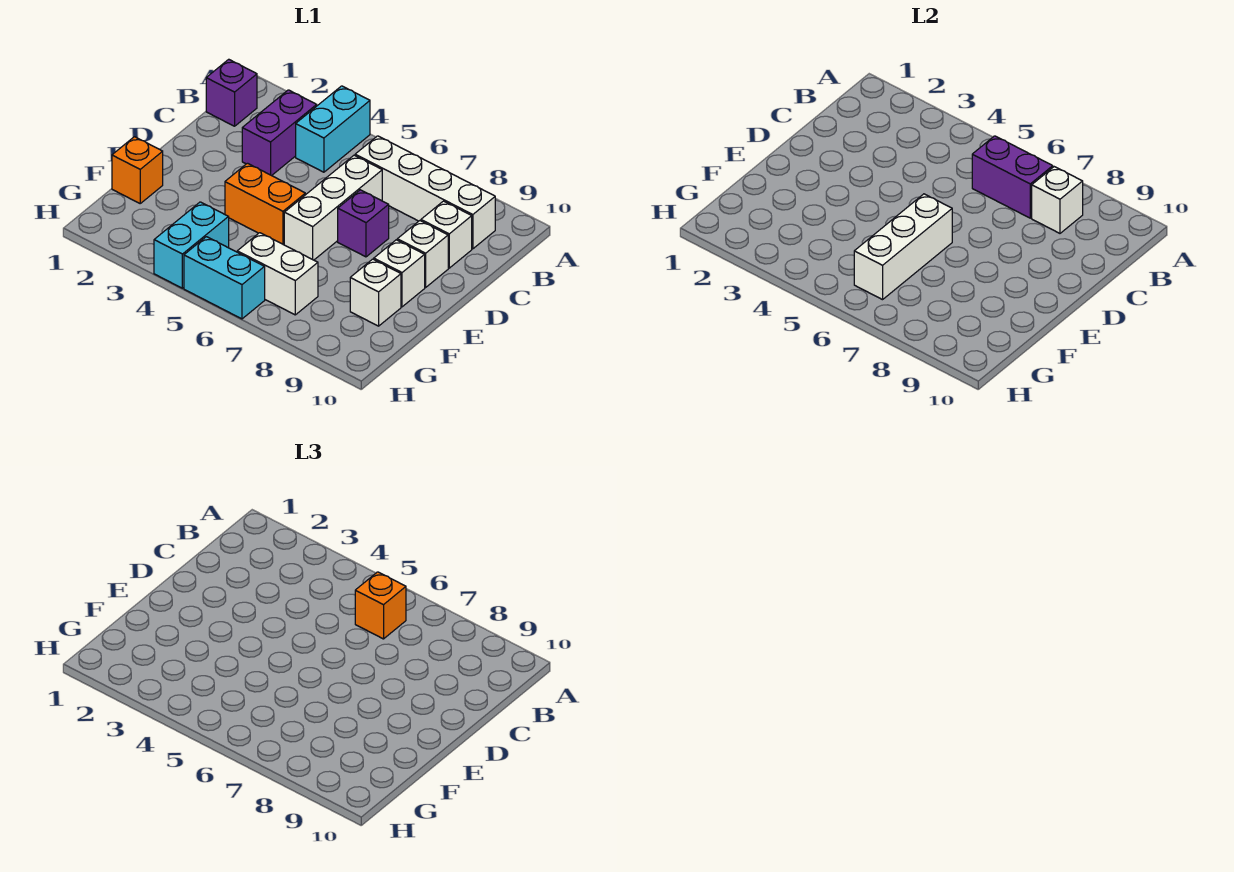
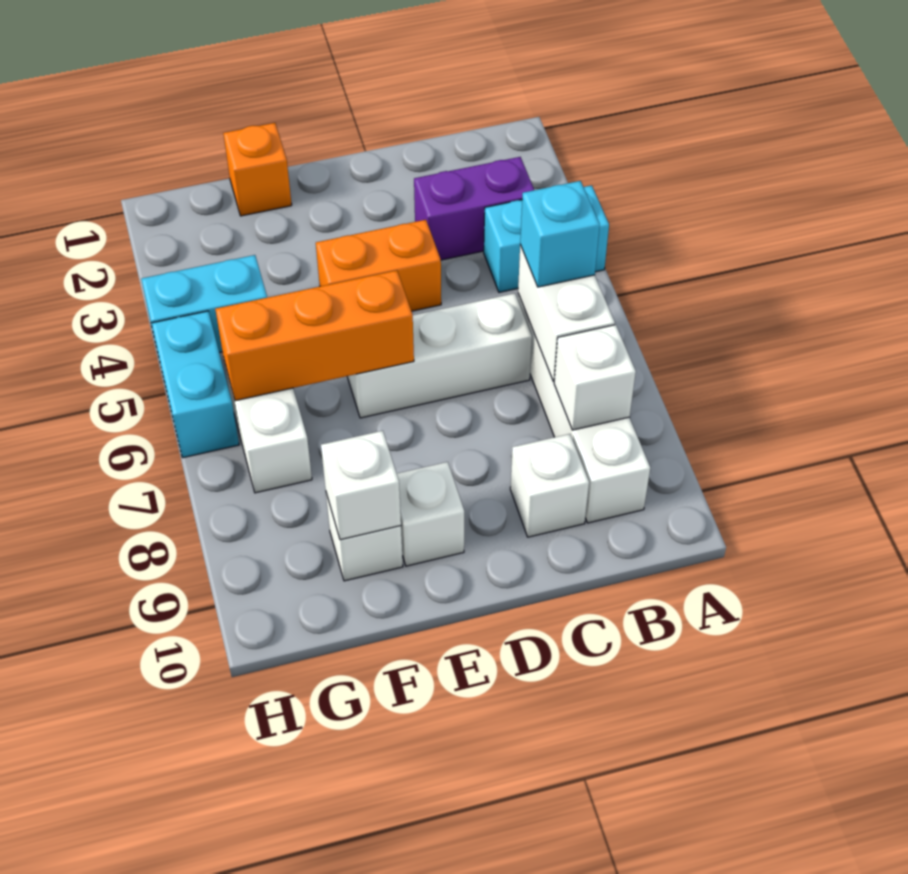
purple brick B1 level 1 -> none
purple brick B6:B7 level 2 -> white brick B6:B7 level 2
orange brick B6 level 3 -> cyan brick B6 level 3
purple brick D7 level 1 -> none
white brick D9 level 1 -> white brick F9 level 2
orange brick E4:E5 level 1 -> orange brick D4:E4 level 1
white brick E6:G6 level 2 -> orange brick E6:G6 level 2

